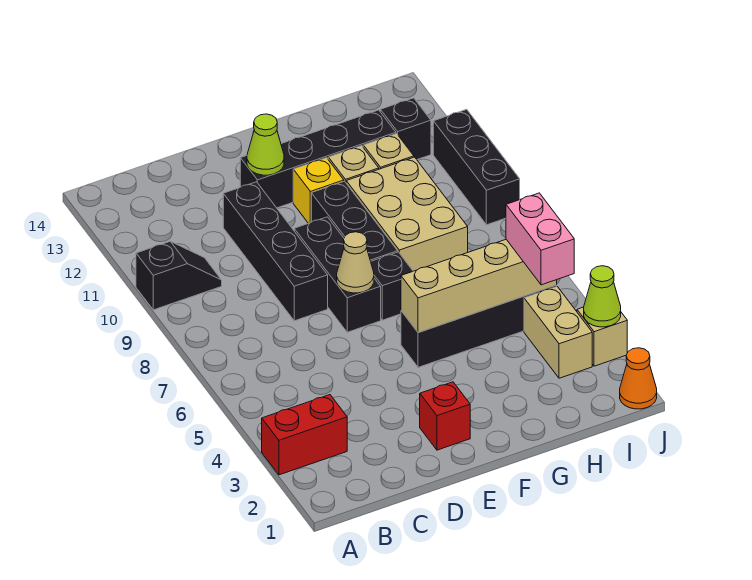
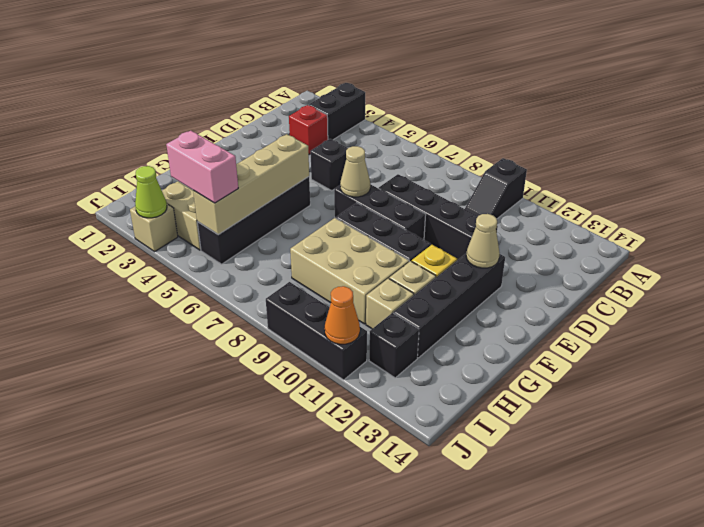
red brick A3:B3 level 1 -> black brick A3:B3 level 1
red brick E2 level 1 -> red brick C3 level 1
lime cone E12 level 2 -> tan cone E12 level 2
black brick F7 level 1 -> black brick D5 level 1
orange cone J1 level 1 -> orange cone J11 level 2

